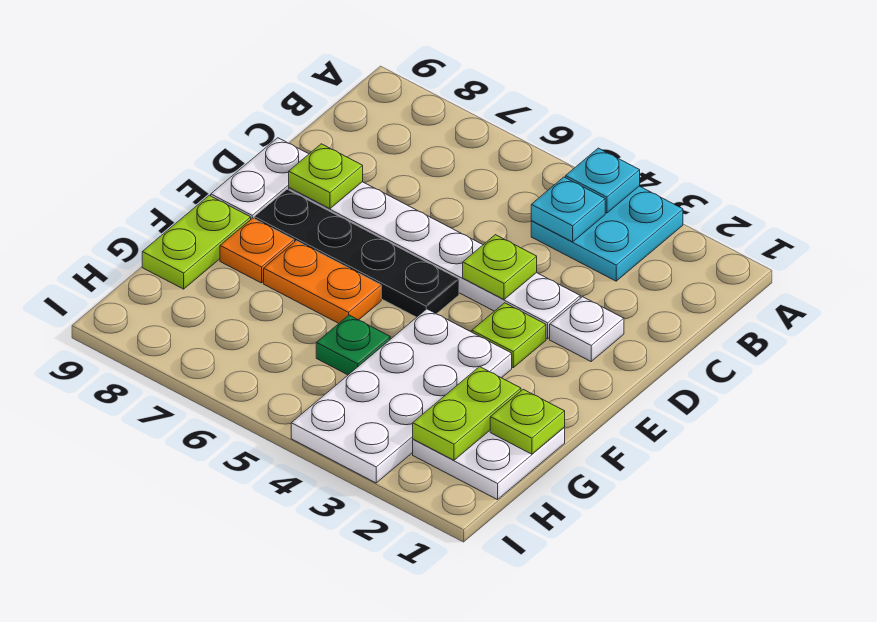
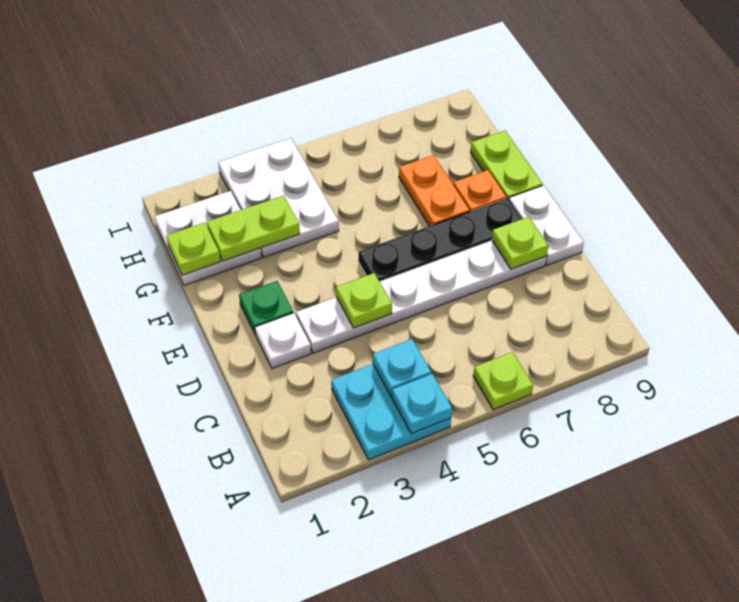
lime plate E3 level 1 -> lime plate A6 level 1
white plate F3:I4 level 1 -> white plate G3:I4 level 1
orange plate F6:F7 level 1 -> orange plate F7:G7 level 1
lime plate G2:H2 level 2 -> lime plate G2:G3 level 2
green plate G5 level 1 -> green plate E2 level 1

